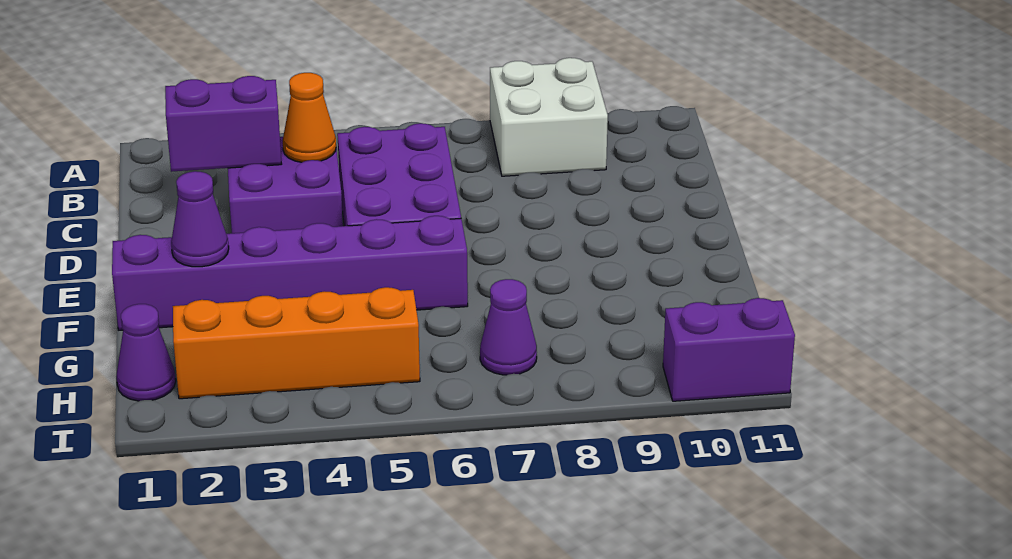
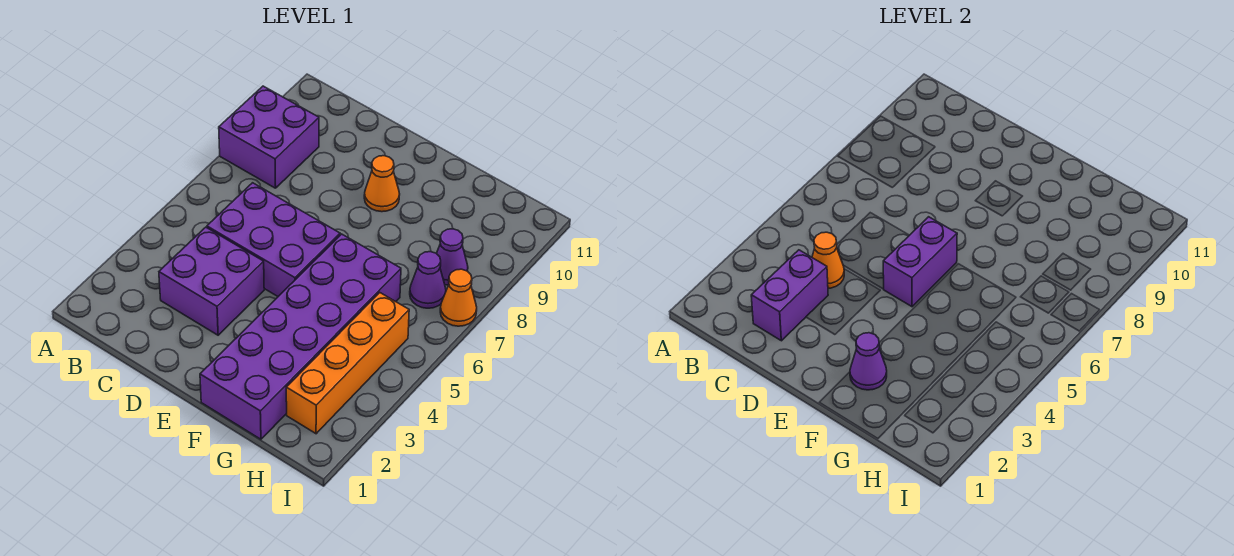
white brick A8:B9 level 1 -> purple brick A8:B9 level 1
none -> orange cone E9 level 1
purple brick F1:F6 level 1 -> purple brick F1:G6 level 1
purple cone H1 level 1 -> purple cone H8 level 1
none -> orange cone I7 level 1
purple brick I10:I11 level 1 -> purple brick E5:E6 level 2

